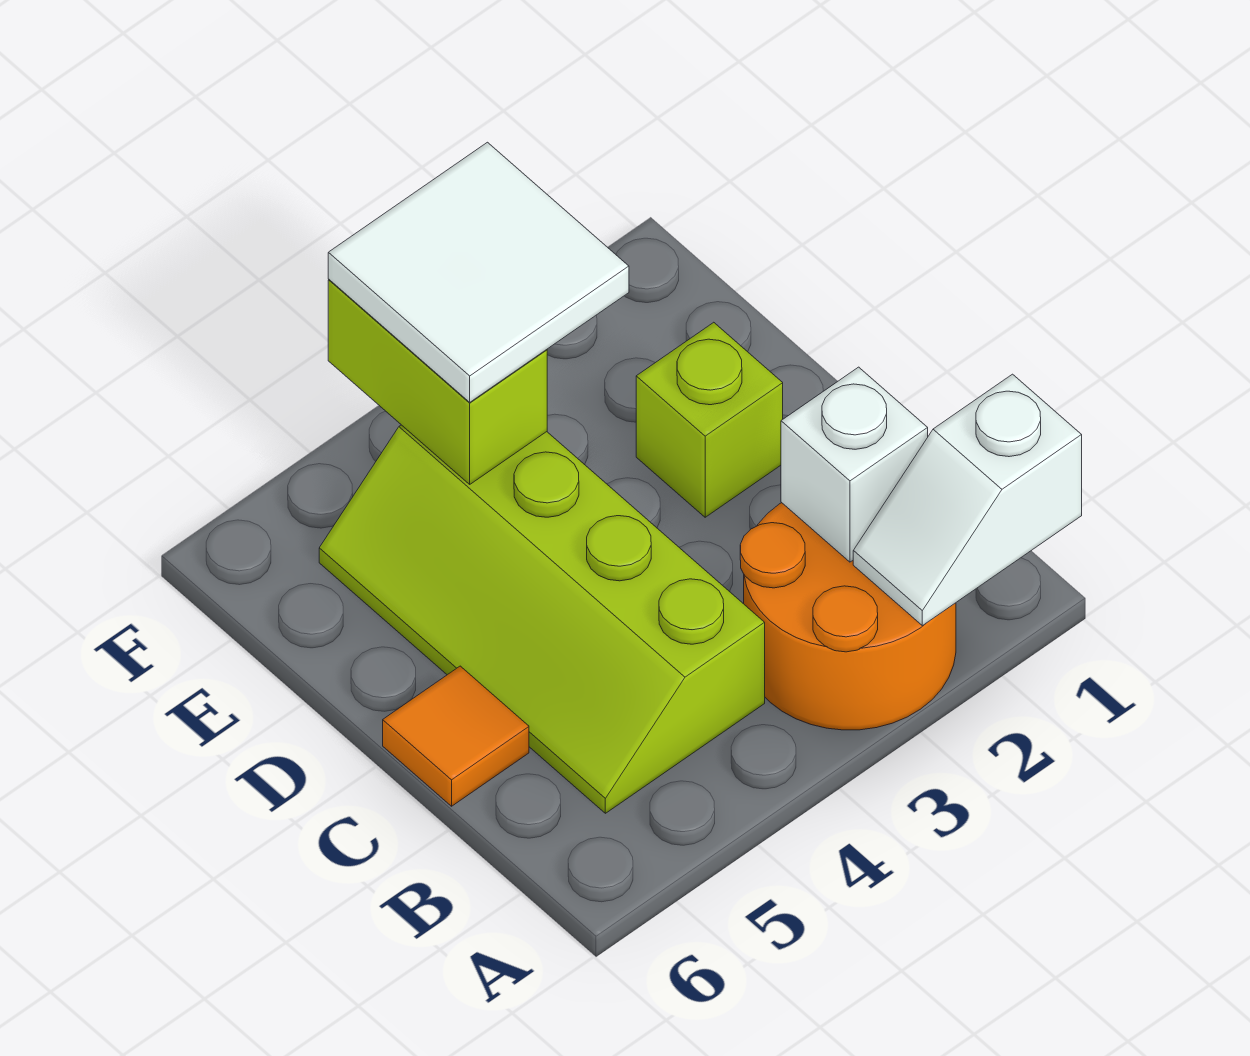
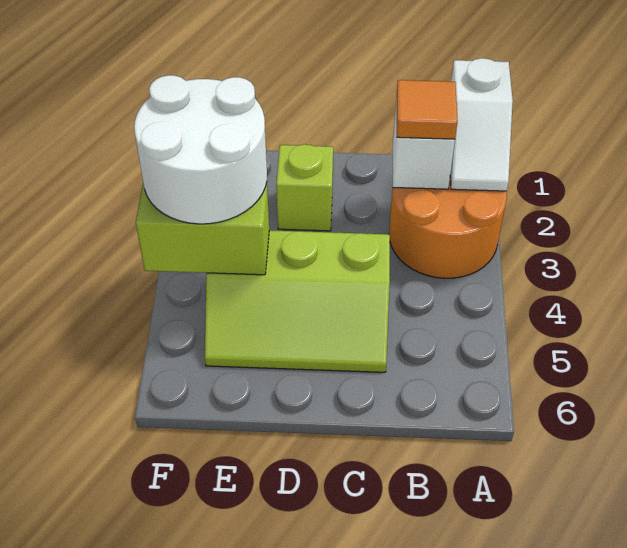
lime slope B4:E5 level 1 top 4 -> lime slope C4:E5 level 1 top 4
orange tile C6 level 1 -> orange tile B2 level 3
white tile E3:F4 level 3 -> white round brick E3:F4 level 3

